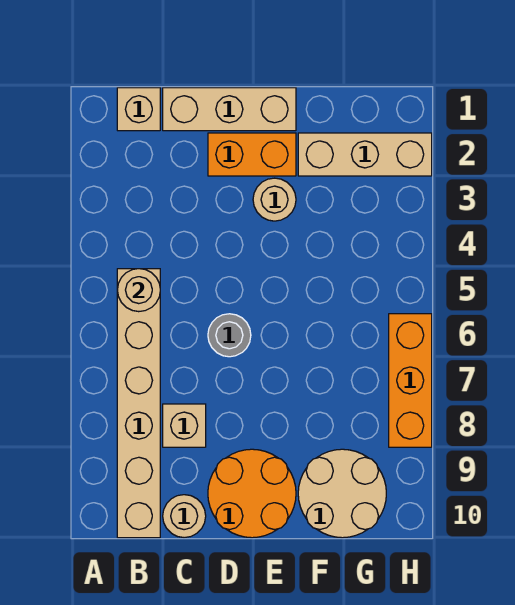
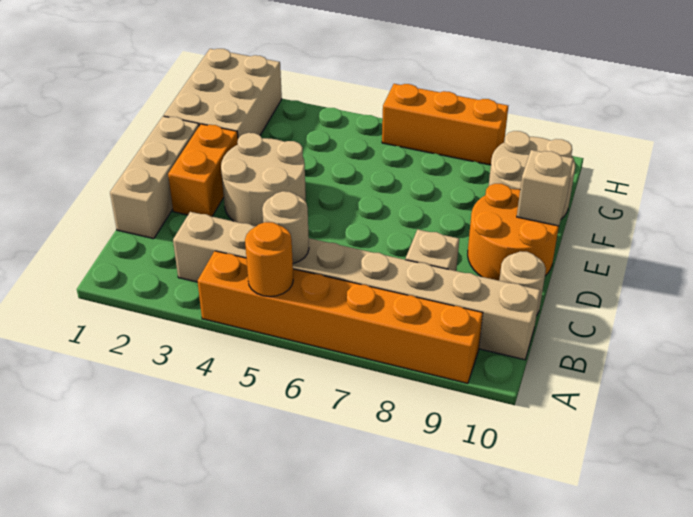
none -> orange brick A4:A9 level 1
none -> orange round brick A5 level 2
tan brick B1 level 1 -> tan brick E10 level 2
tan brick B5:B10 level 1 -> tan brick B3:B10 level 1
grey round brick D6 level 1 -> none
tan round brick E3 level 1 -> tan round brick D3:E4 level 1
tan brick F2:H2 level 1 -> tan brick F1:H2 level 1

